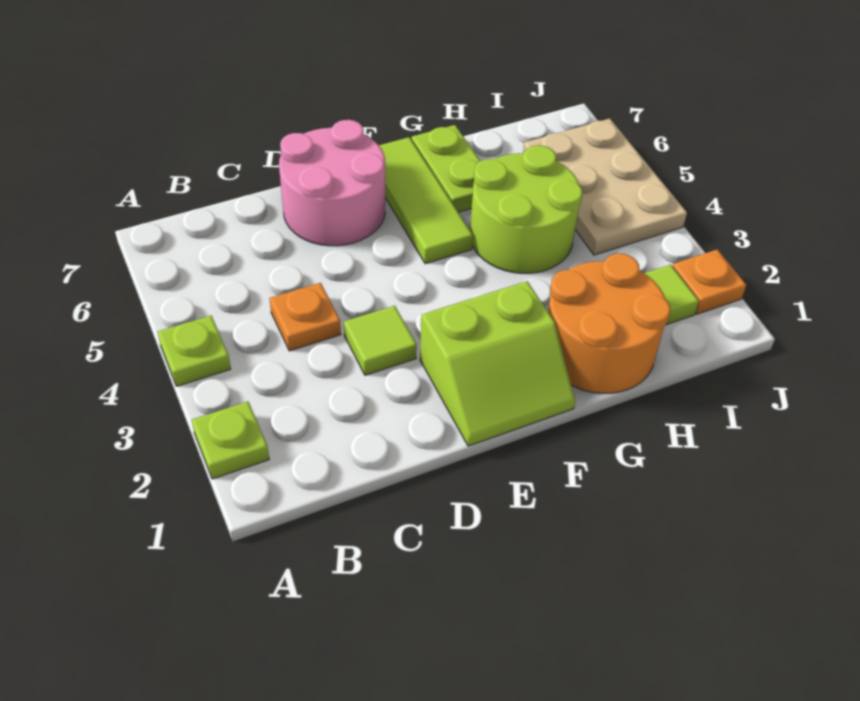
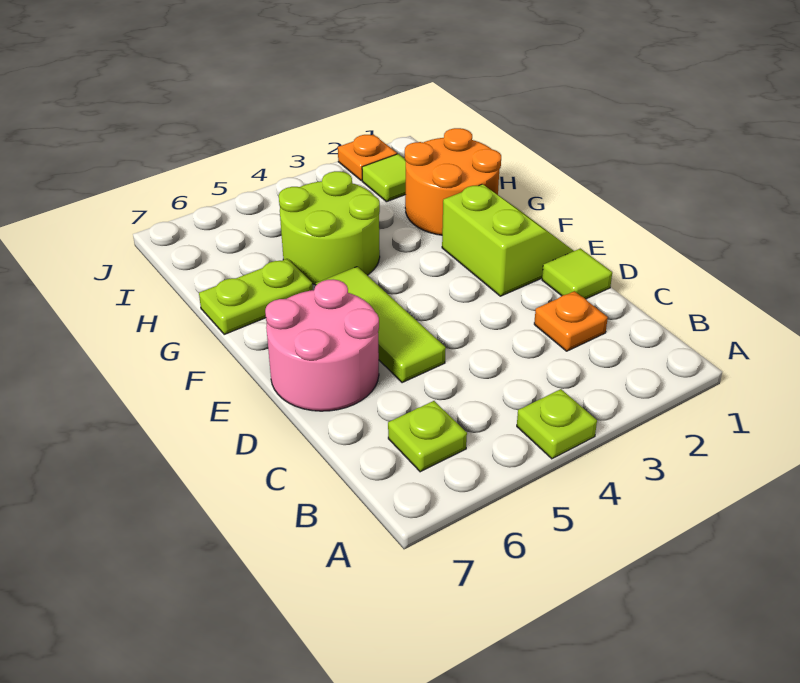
lime plate A2 level 1 -> lime plate B6 level 1
orange plate C4 level 1 -> orange plate C2 level 1
lime tile D3 level 1 -> lime tile D1 level 1
lime tile F5:F7 level 1 -> lime tile D5:F5 level 1
tan plate I4:J6 level 1 -> none

